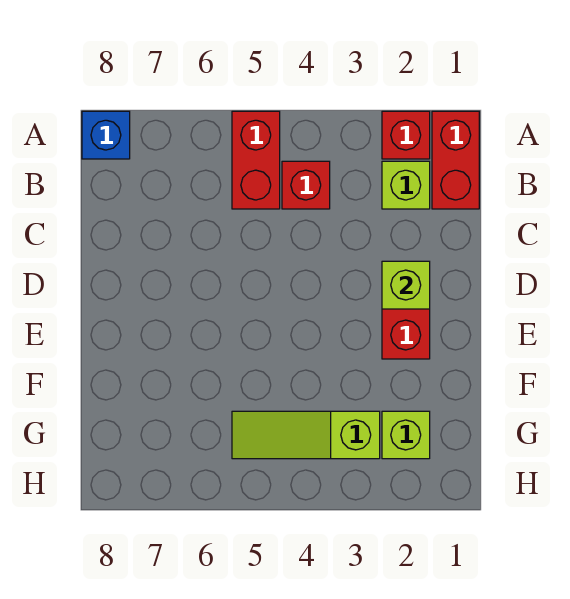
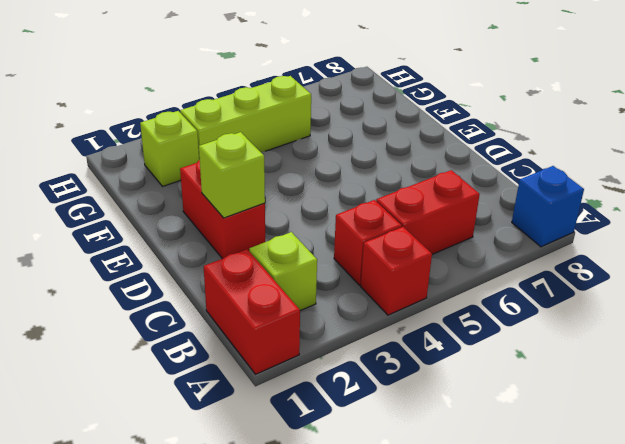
red brick A2 level 1 -> red brick A4 level 1
red brick A5:B5 level 1 -> red brick B5:B6 level 1
lime slope G3:G5 level 1 top 3 -> lime brick G3:G5 level 1

